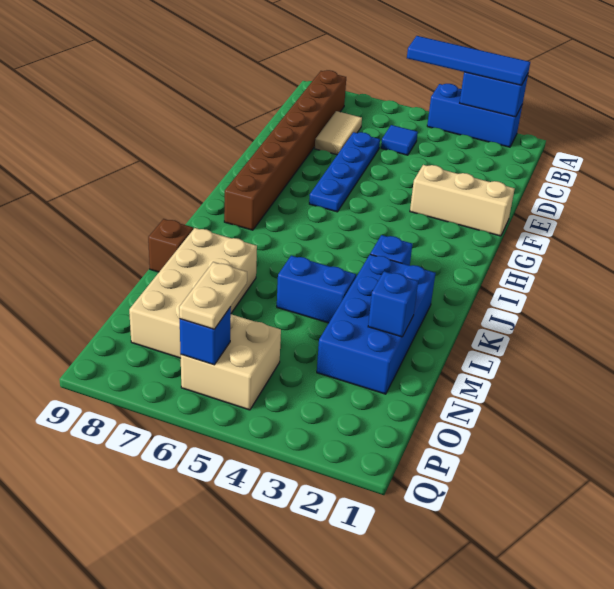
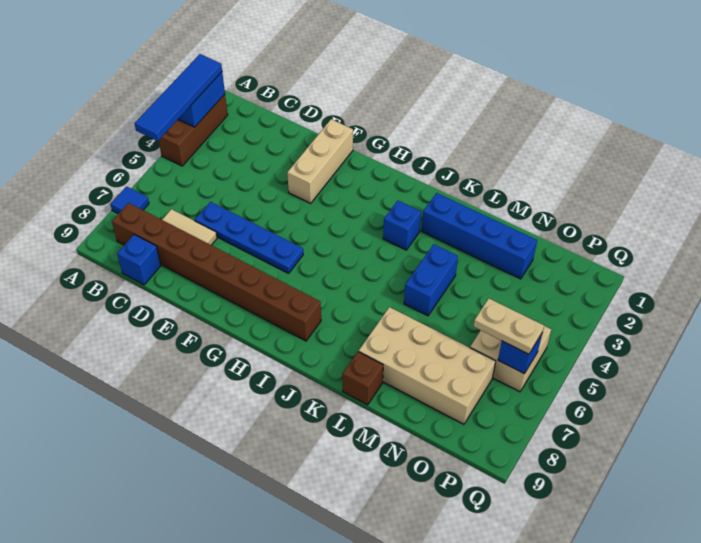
blue brick A2:A4 level 1 -> brown brick A2:A4 level 1
blue tile C5 level 1 -> blue tile A7 level 1
blue brick K2:N3 level 1 -> blue brick K2:N2 level 1
blue brick M2 level 2 -> blue brick C9 level 1

